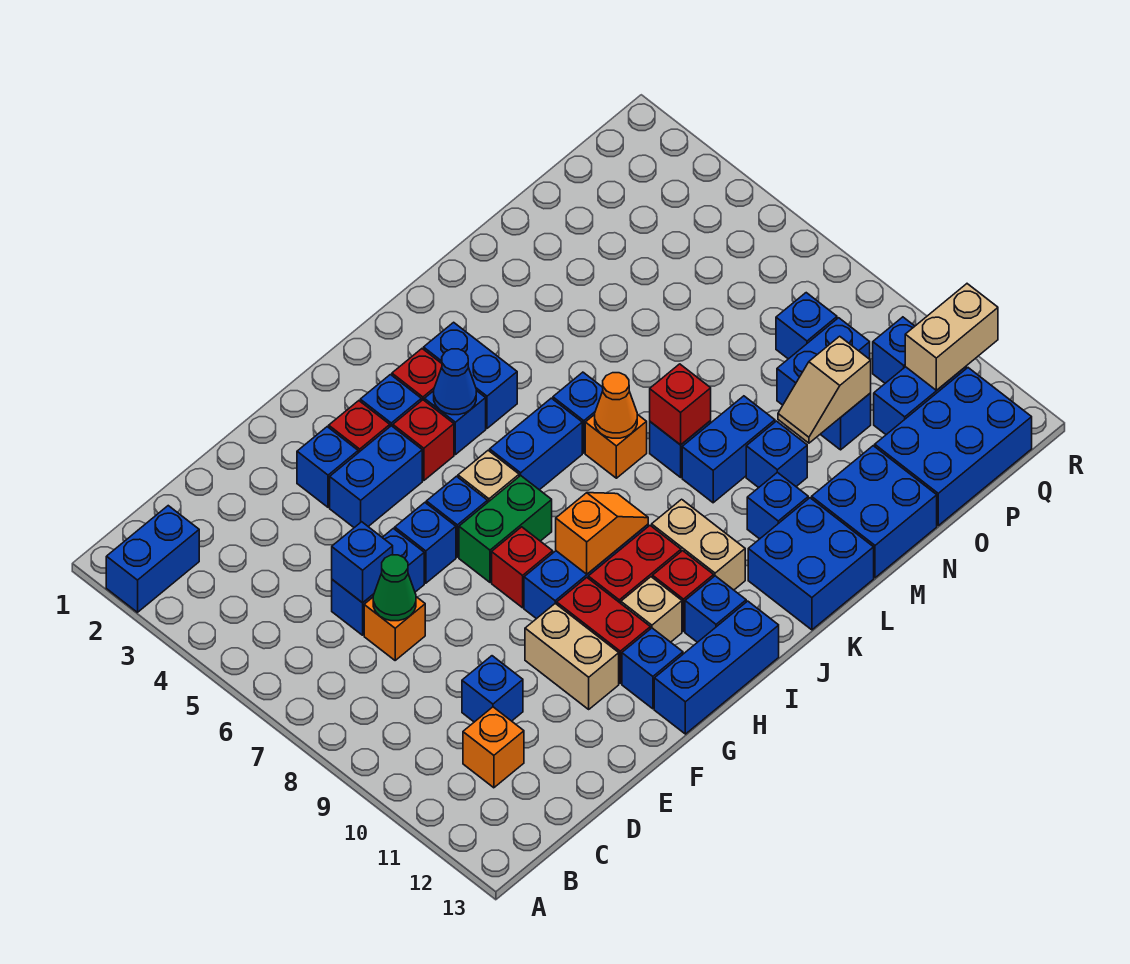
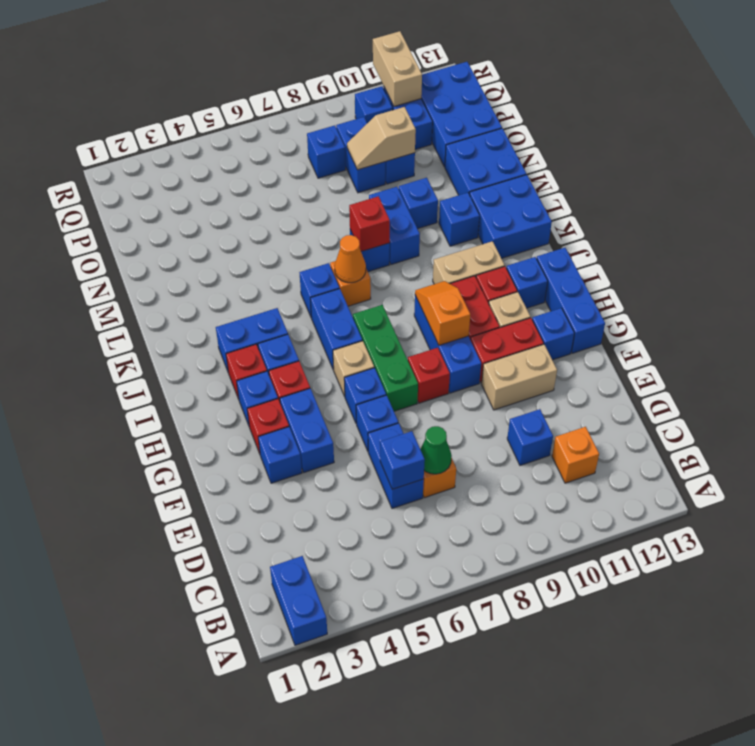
green brick G7:H7 level 1 -> green brick G7:I7 level 1
blue cone I4 level 2 -> none
tan slope N10:O10 level 2 top O -> tan slope O9:O10 level 2 top 10

